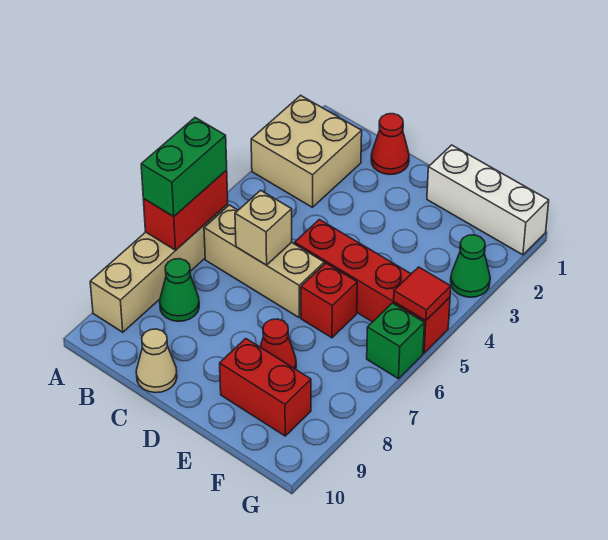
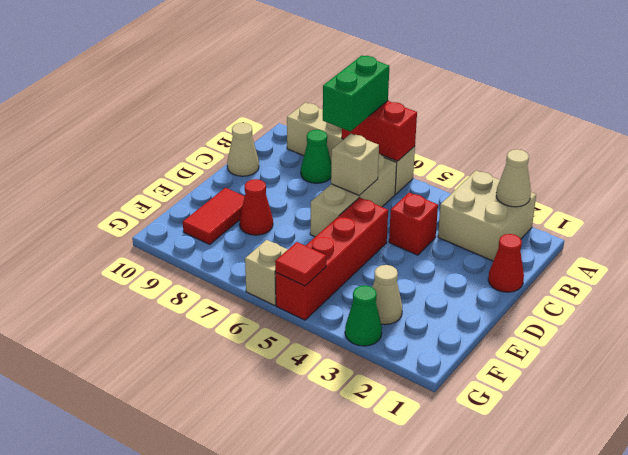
none -> tan cone A2 level 2
green brick A6:A7 level 3 -> green brick A7:B7 level 3
white brick E1:G1 level 1 -> none
red brick E6 level 1 -> red brick C4 level 1
red brick E9:F9 level 1 -> red tile E9:F9 level 1
none -> tan cone F3 level 1
green brick G6 level 1 -> tan brick G6 level 1

